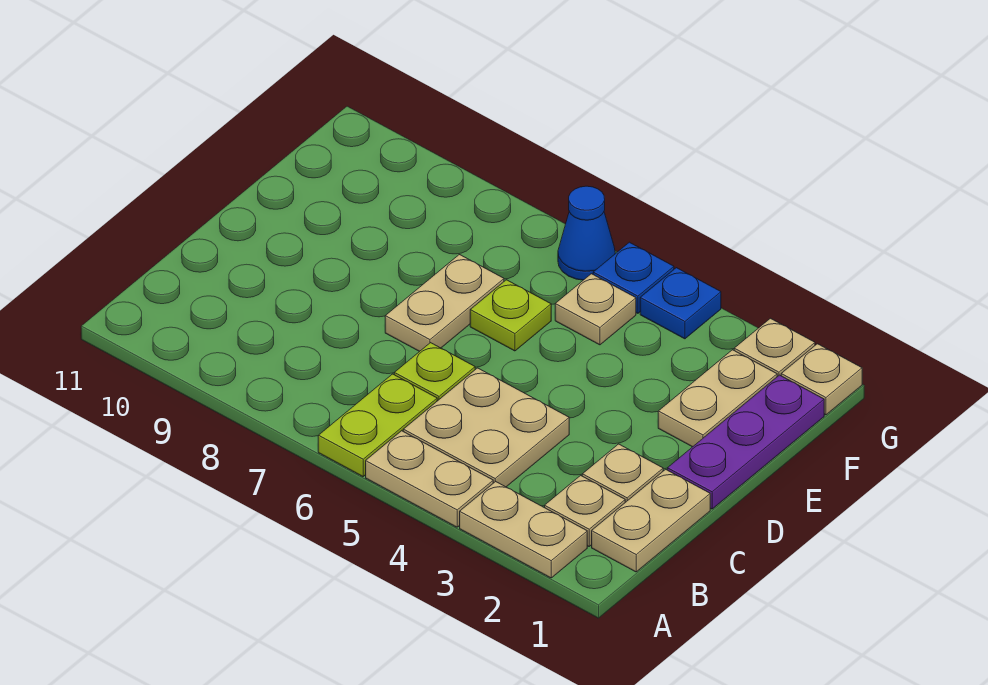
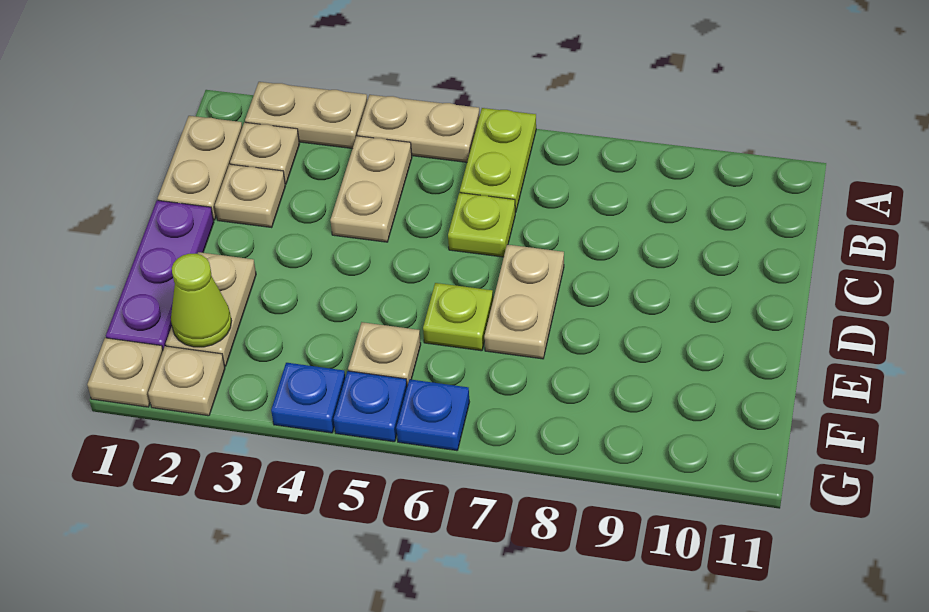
tan plate B4:C5 level 1 -> tan plate B4:C4 level 1
none -> lime cone F2 level 2
blue cone G6 level 1 -> blue plate G6 level 1

